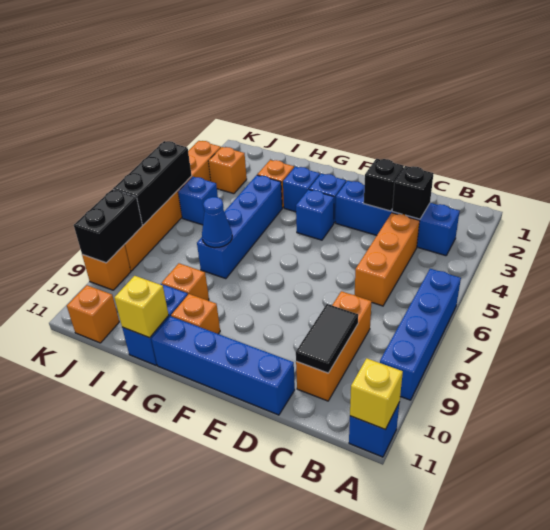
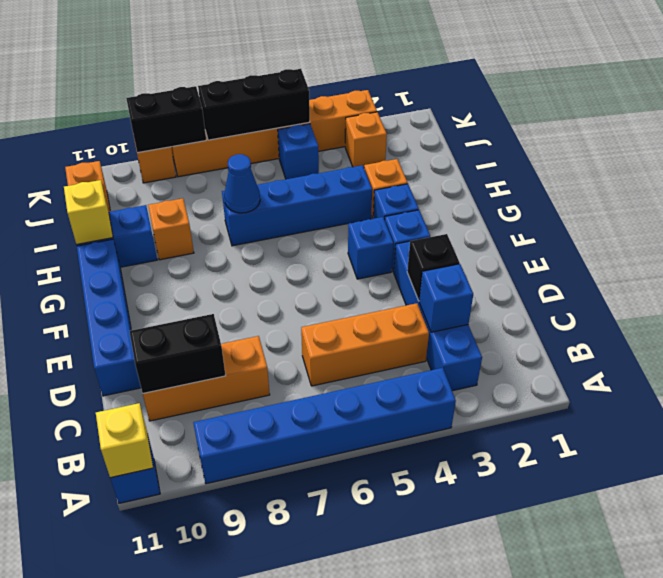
blue brick A6:A9 level 1 -> blue brick A4:A9 level 1
black brick C3 level 2 -> blue brick C3 level 2
black tile C9:C10 level 2 -> black brick C9:C10 level 2
orange brick G10 level 1 -> none

